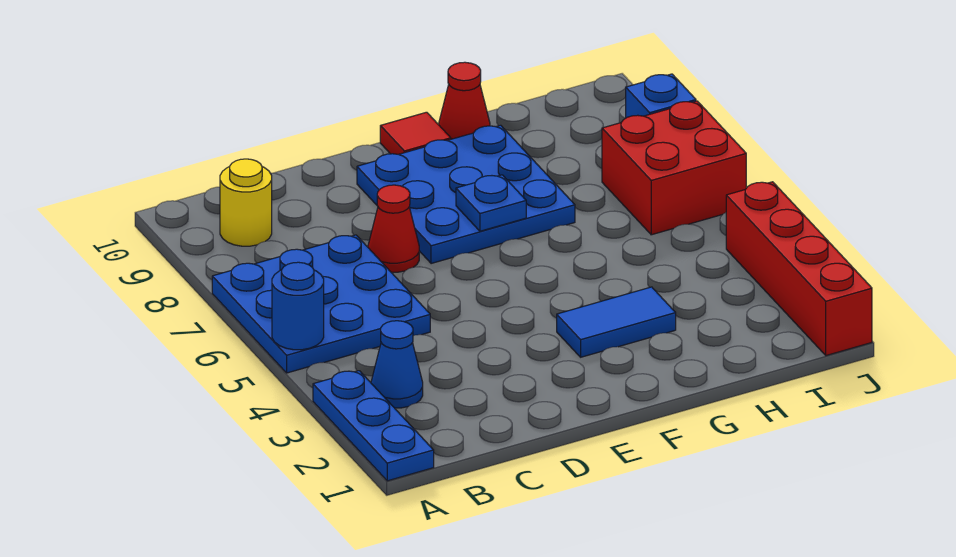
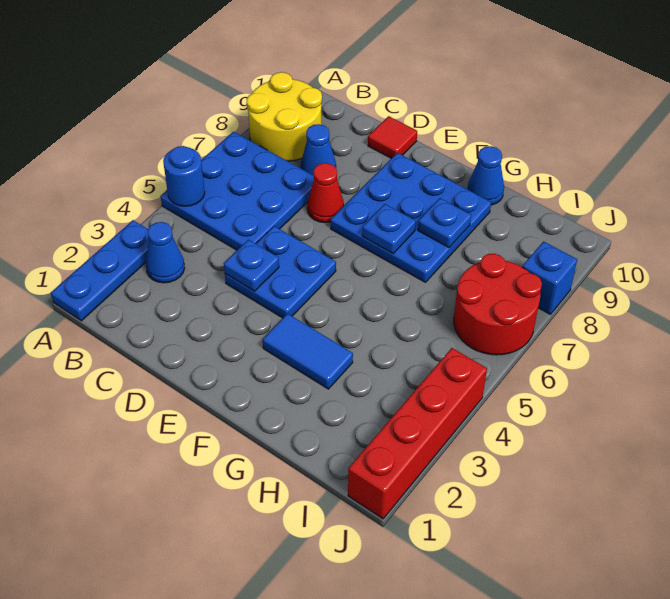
yellow round brick B9 level 1 -> yellow round brick A8:B9 level 1
none -> blue cone C8 level 1
none -> blue plate D4:E5 level 1
none -> blue plate D4 level 2
red tile F10 level 1 -> red tile D10 level 1
none -> blue plate G8 level 2
red cone G10 level 1 -> blue cone G10 level 1
red brick I6:J7 level 1 -> red round brick I6:J7 level 1

